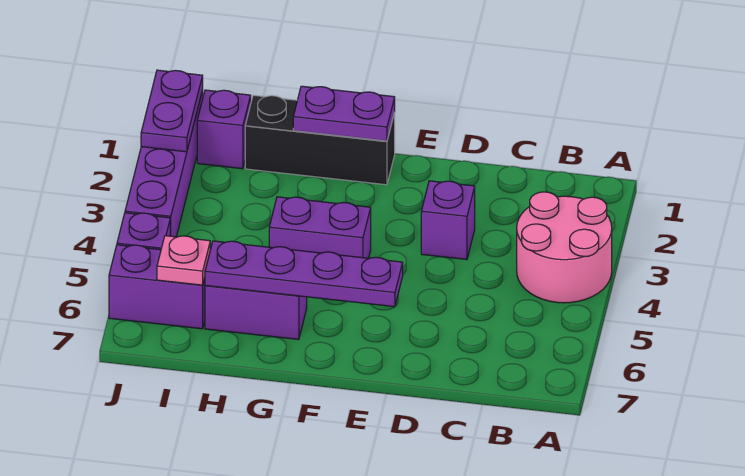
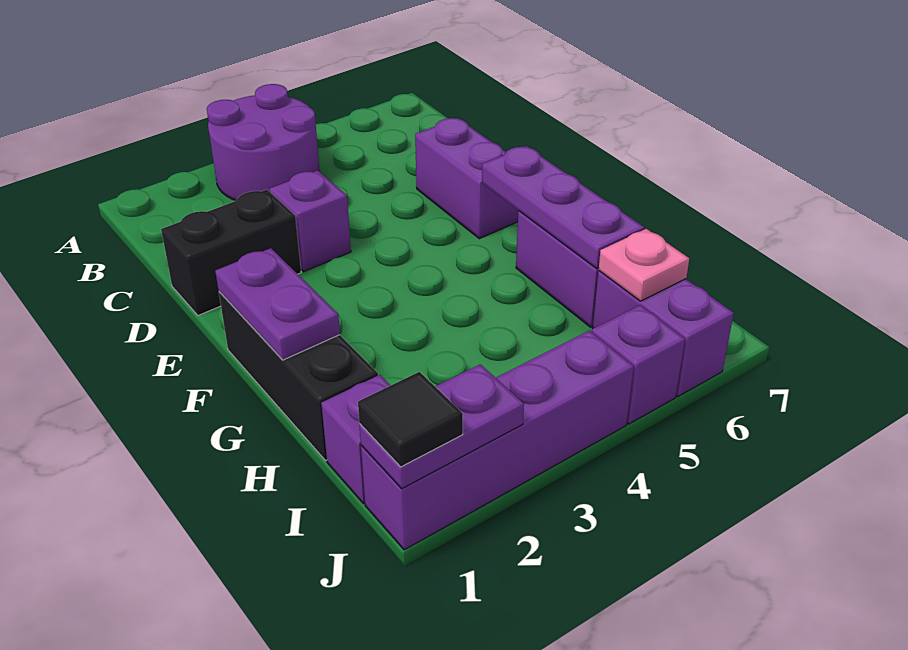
pink round brick A3:B4 level 1 -> purple round brick A3:B4 level 1
none -> black brick D1:D2 level 1
purple plate E6:H6 level 2 -> purple plate F6:H6 level 2
purple brick F4:G4 level 1 -> purple brick D6:E6 level 1
none -> black tile J1 level 3

